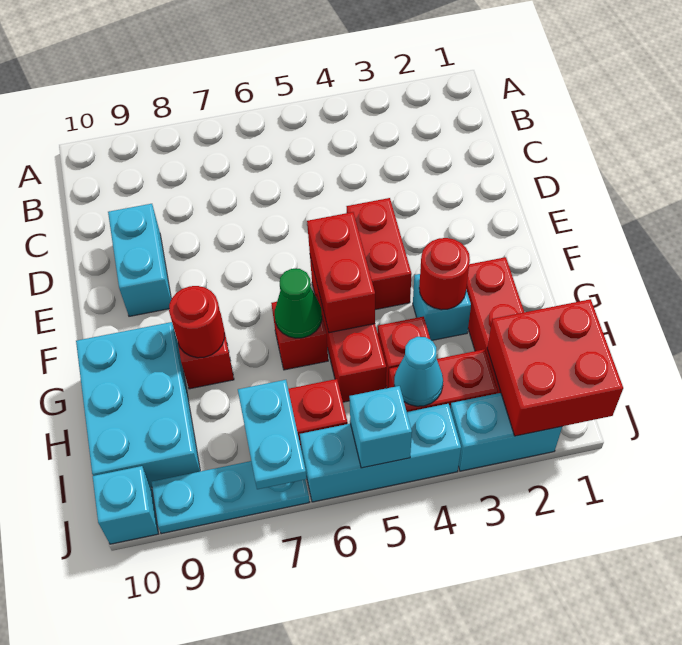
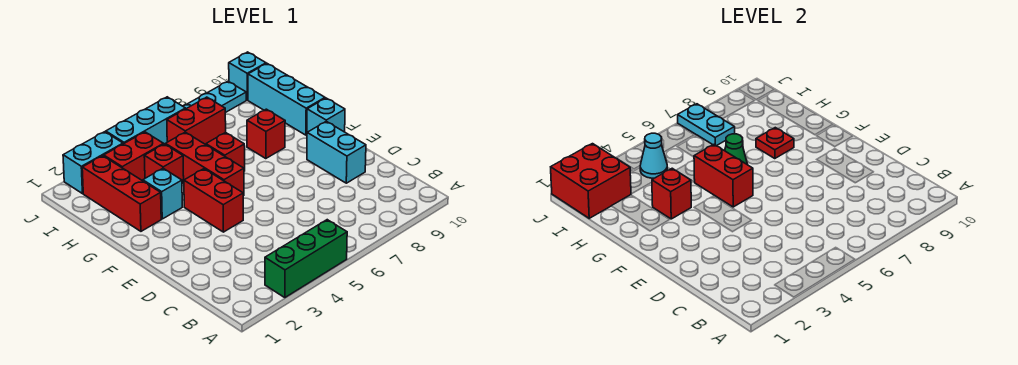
none -> green brick A3:A5 level 1
red round brick G3 level 2 -> red brick G3 level 2
red round brick G8 level 2 -> red plate G8 level 2
cyan brick G9:I10 level 1 -> cyan brick G10:I10 level 1
cyan brick J5 level 2 -> cyan brick F10 level 1

